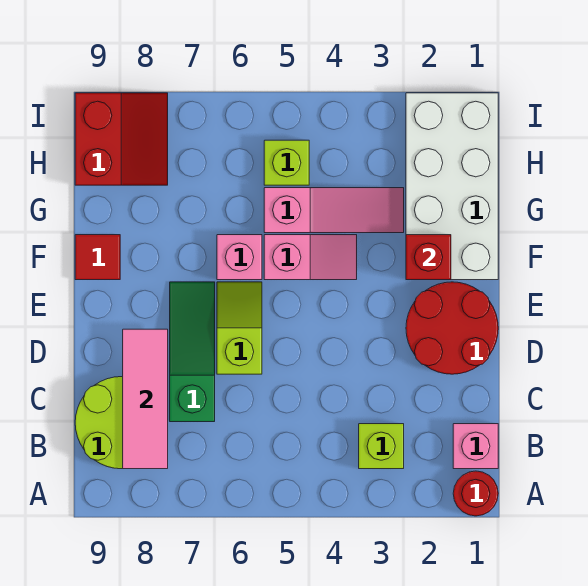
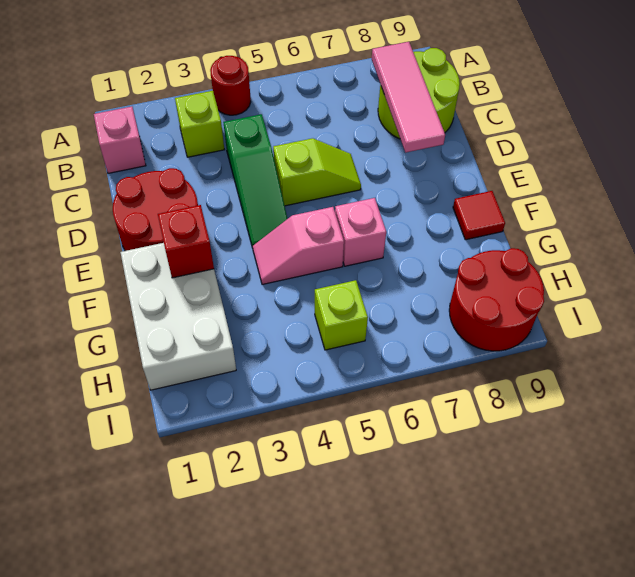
red round brick A1 level 1 -> red round brick A4 level 1
green slope C7:E7 level 1 top C -> green slope C4:E4 level 1 top C
lime slope D6:E6 level 1 top D -> lime slope D5:D6 level 1 top 5
white brick F1:I2 level 1 -> white brick F1:H2 level 1
pink slope G3:G5 level 1 top 5 -> none
red slope H8:I9 level 1 top 9 -> red round brick H8:I9 level 1

